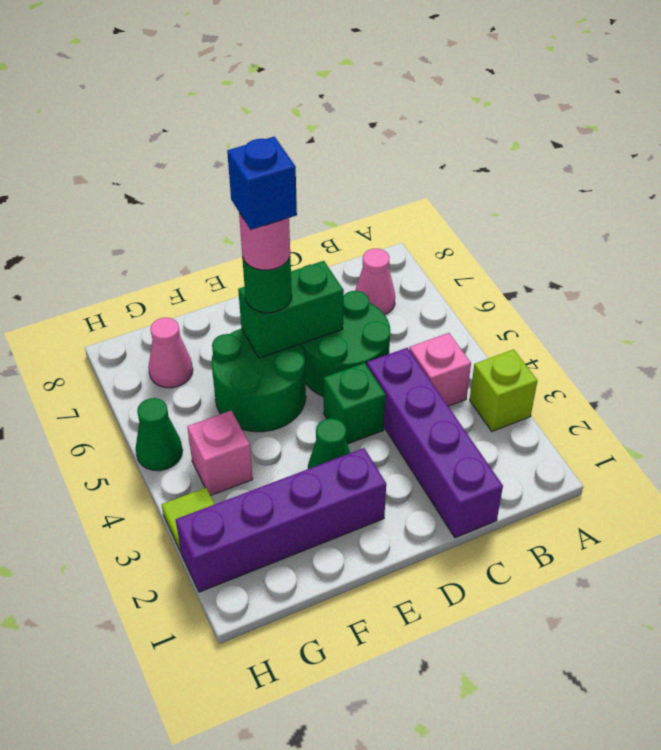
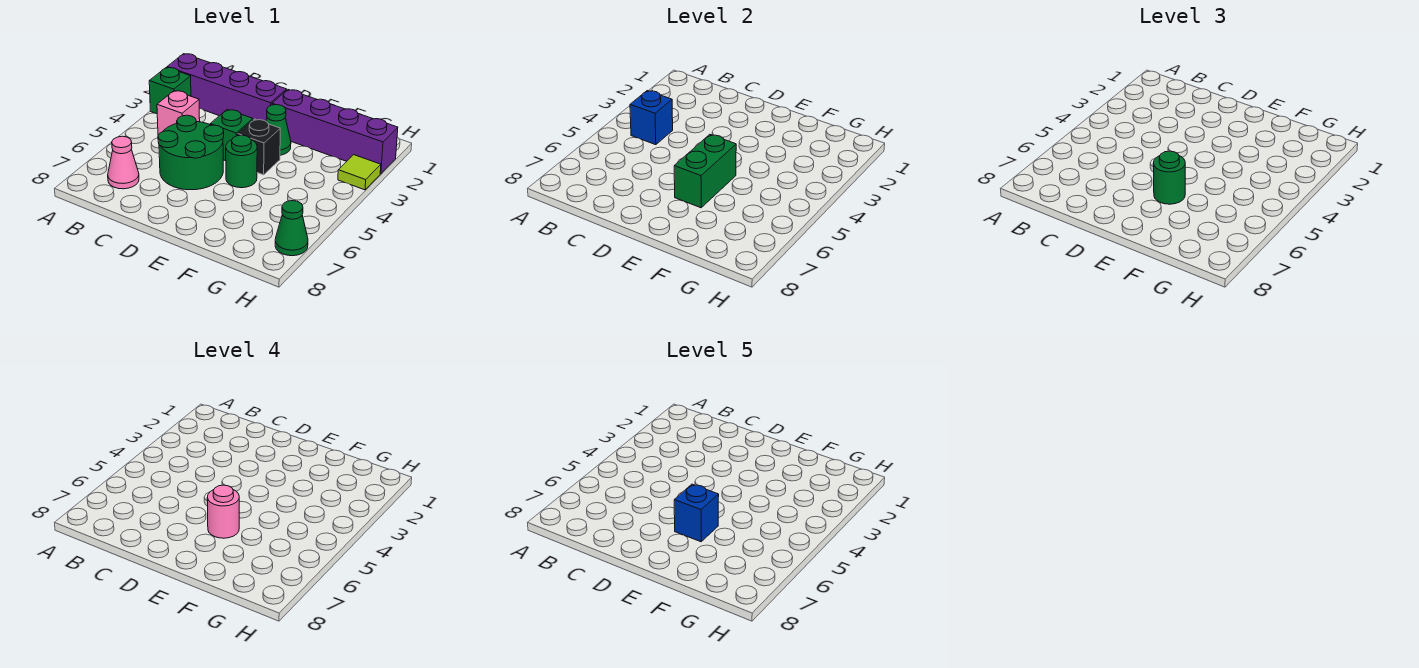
lime brick A3 level 1 -> green brick A3 level 1
none -> blue brick B4 level 2
purple brick C1:C4 level 1 -> purple brick A2:D2 level 1
green brick D6:E6 level 2 -> green brick E5:E6 level 2
none -> black brick E4 level 1
green round brick E5:F6 level 1 -> green round brick E5 level 1
pink brick G4 level 1 -> none
pink cone G7 level 1 -> none
green cone H5 level 1 -> green cone H7 level 1

